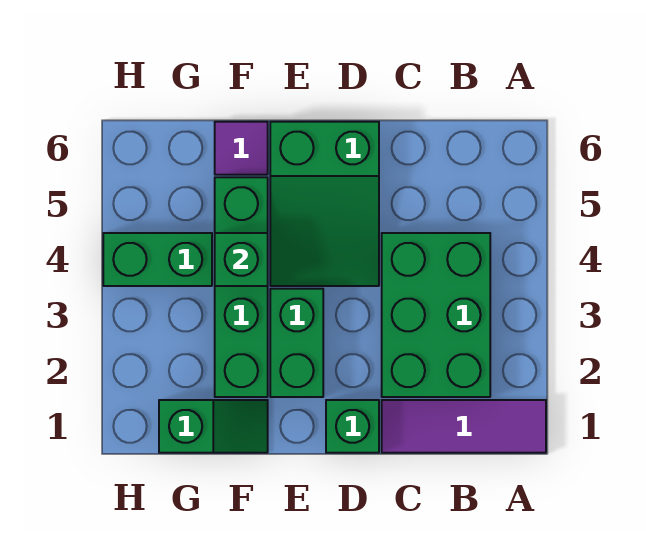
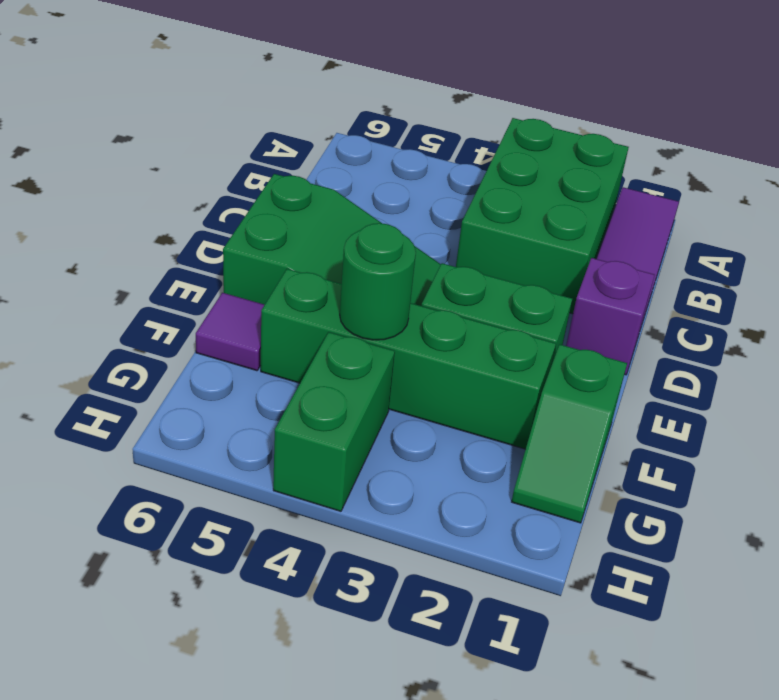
green brick B2:C4 level 1 -> green brick A2:C3 level 1
green brick D1 level 1 -> purple brick D1 level 1
green slope F1:G1 level 1 top G -> green slope F1:G1 level 1 top F
green brick F4 level 2 -> green round brick F4 level 2

